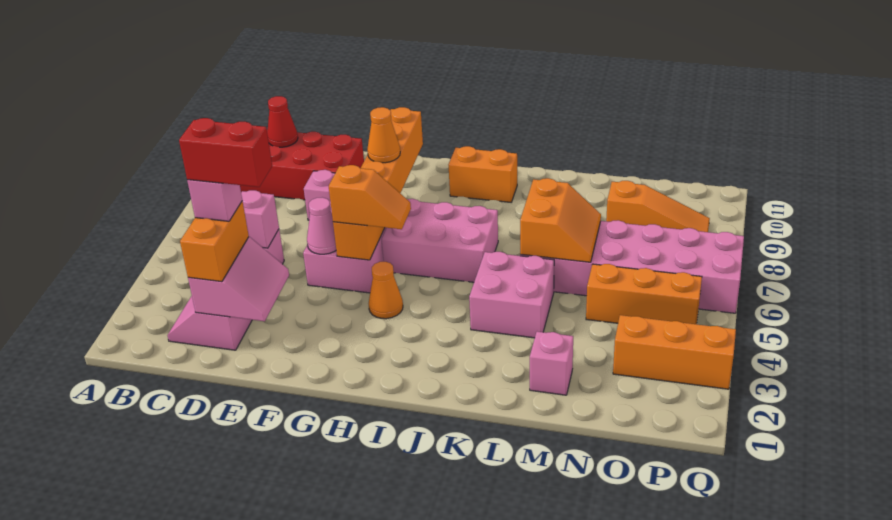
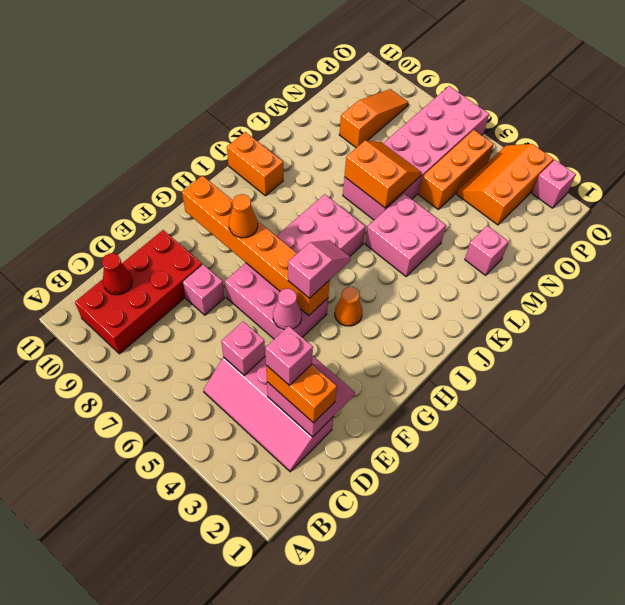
red brick D3:E3 level 5 -> none
orange slope G5:H5 level 3 top G -> pink slope G5:H5 level 3 top G
orange brick I10:J10 level 1 -> orange brick J10:J11 level 1
none -> pink brick Q2 level 1

